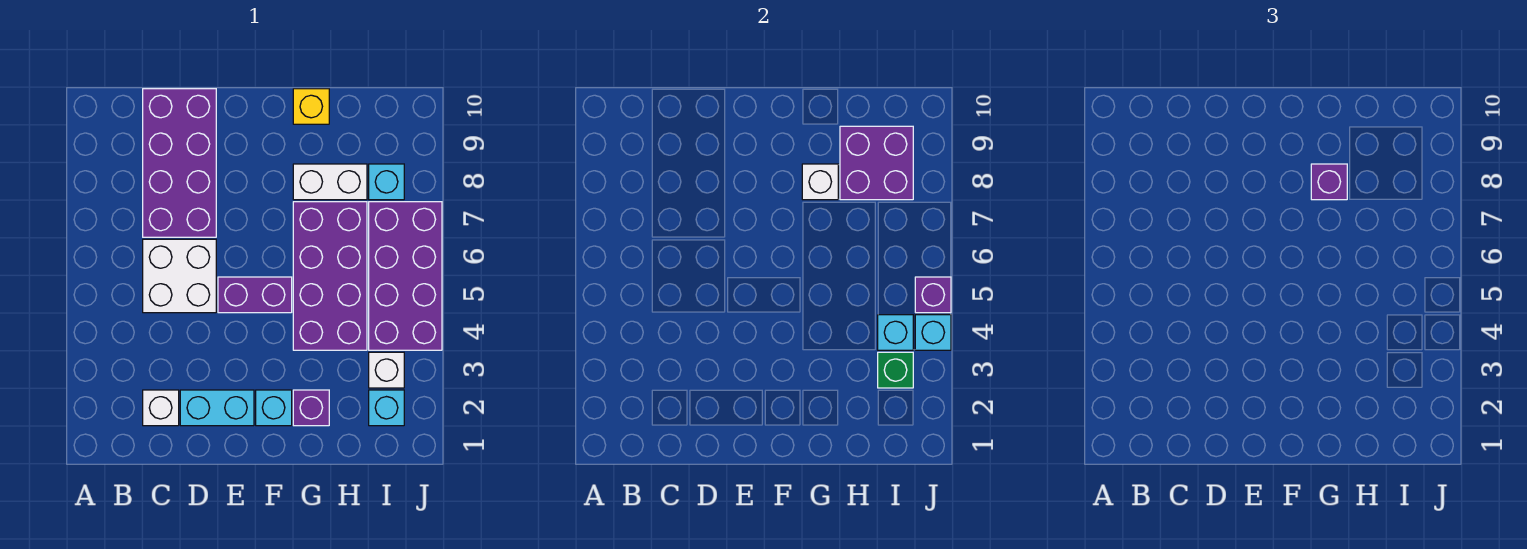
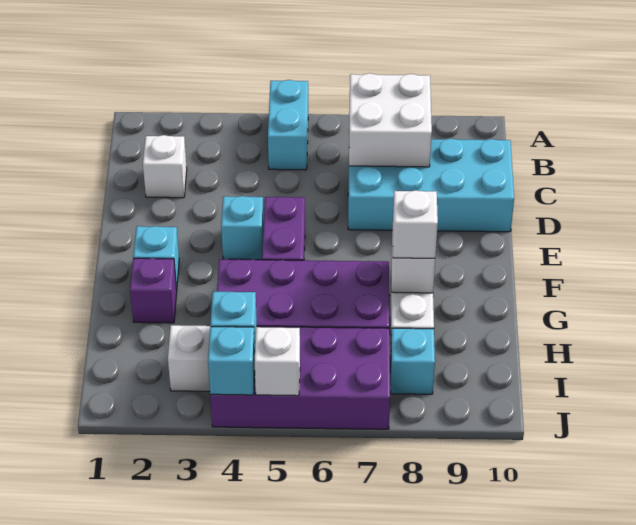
white brick C5:D6 level 1 -> white brick B7:C8 level 2
purple brick C7:D10 level 1 -> cyan brick C7:D10 level 1
cyan brick D2:E2 level 1 -> cyan brick A5:B5 level 1
purple brick G8 level 3 -> white brick G8 level 3
yellow brick G10 level 1 -> none
purple brick H8:I9 level 2 -> none
cyan brick I2 level 1 -> cyan brick E4 level 1
green brick I3 level 2 -> none
purple brick J5 level 2 -> white brick J5 level 2

